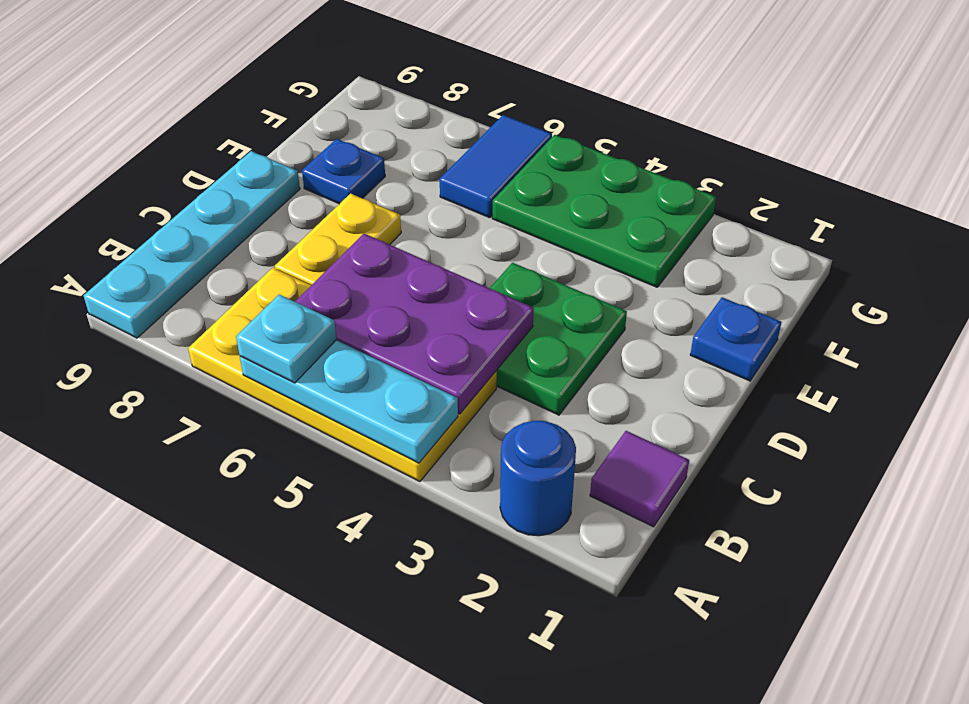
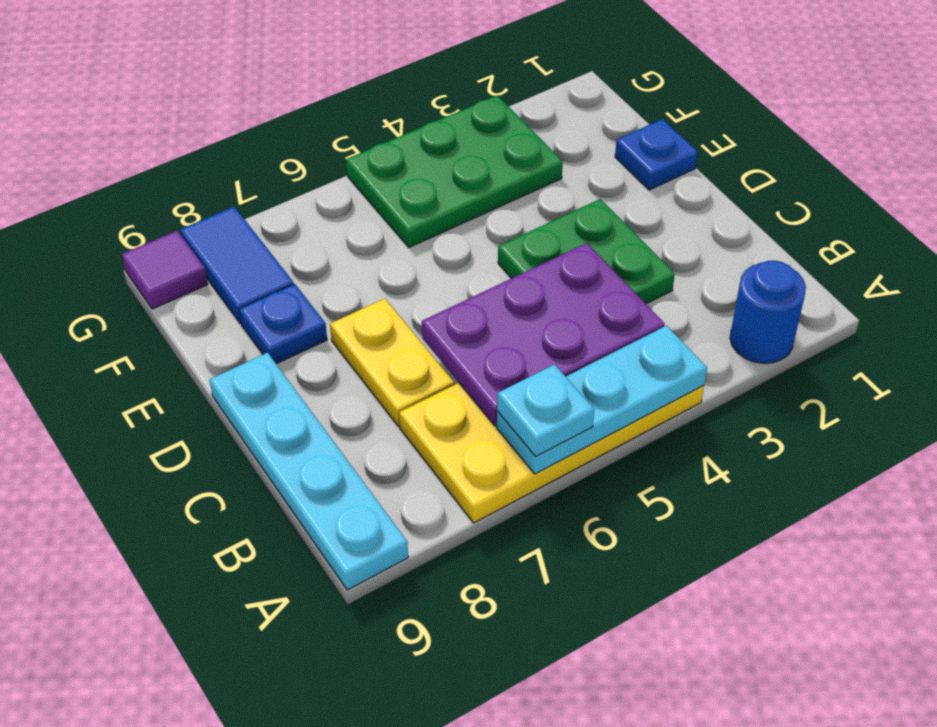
purple tile B1 level 1 -> purple tile G9 level 1
blue tile F6:G6 level 1 -> blue tile F8:G8 level 1

